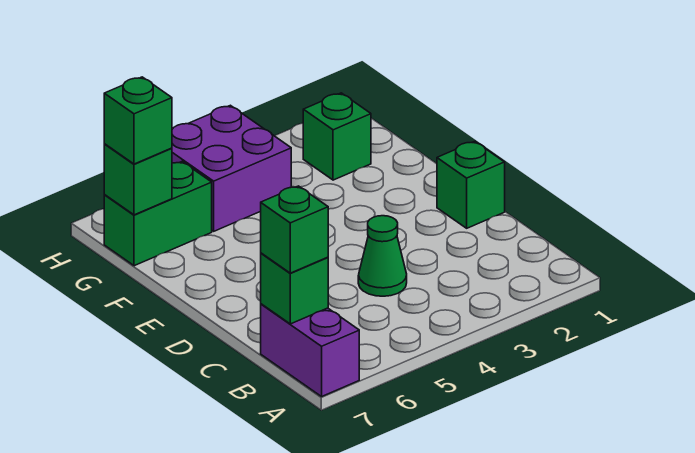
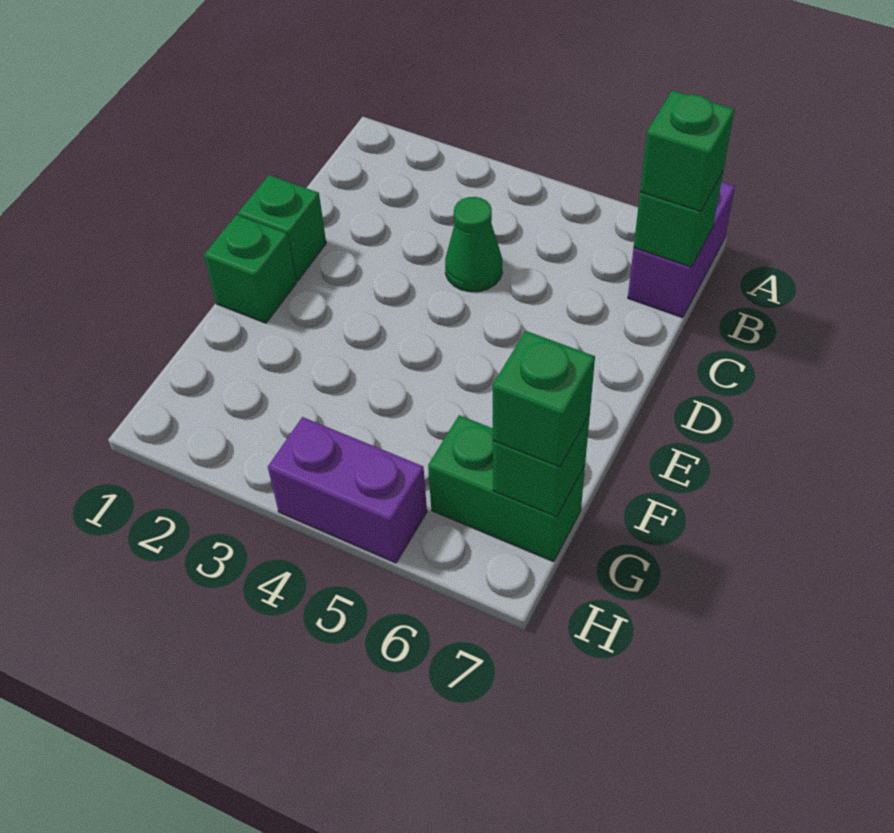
green brick G2 level 1 -> green brick E1 level 1
purple brick G4:H5 level 1 -> purple brick H4:H5 level 1

